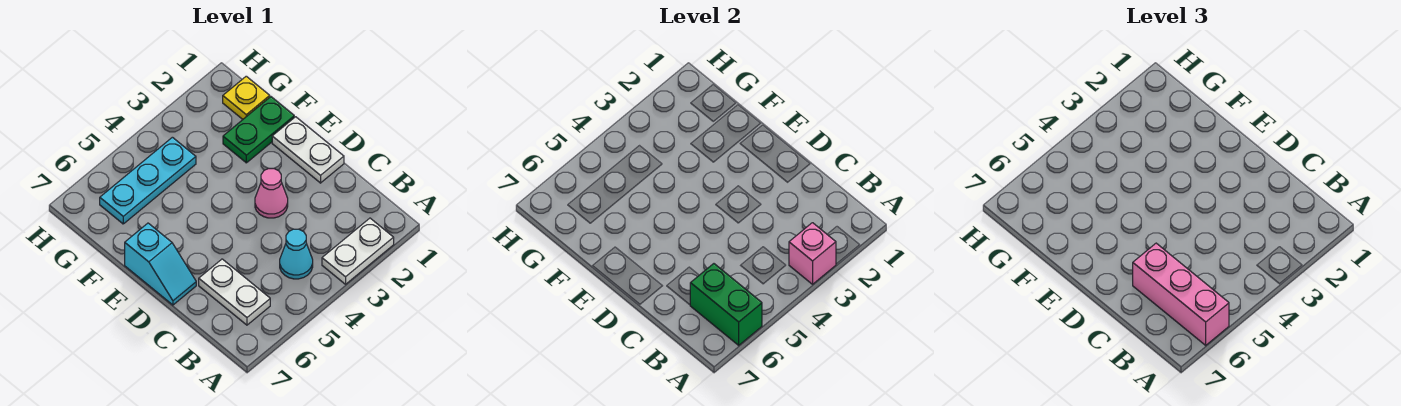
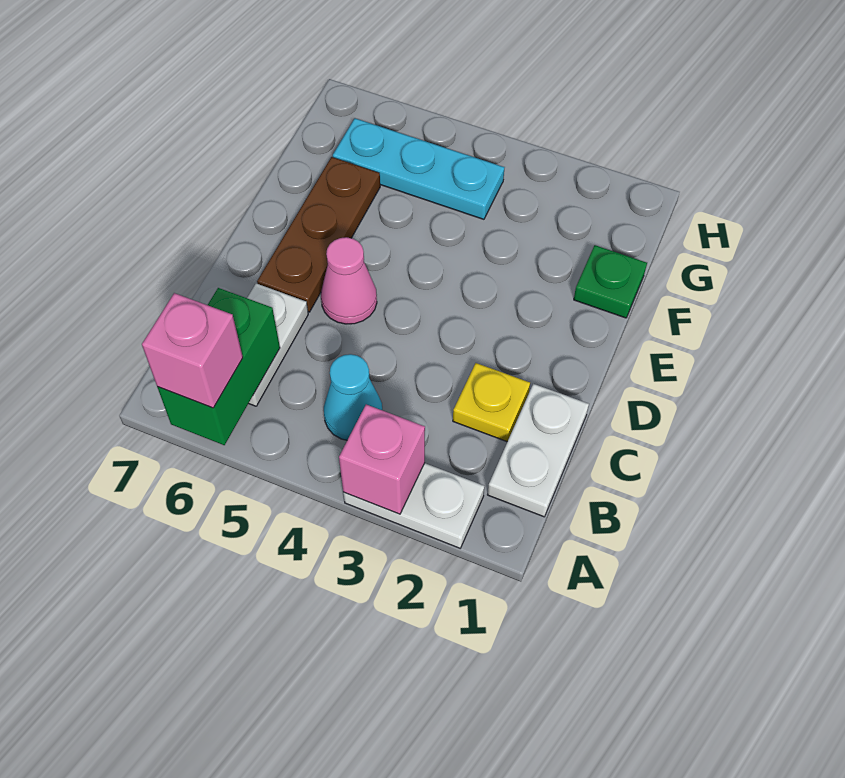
pink brick A6:C6 level 3 -> pink brick A6 level 3
white plate D1:E1 level 1 -> white plate B1:C1 level 1
pink cone D3 level 1 -> pink cone D5 level 1
none -> brown plate D6:F6 level 1
cyan slope D7:E7 level 1 top E -> none
green plate F1:F2 level 1 -> green plate F1 level 1
yellow plate G1 level 1 -> yellow plate C2 level 1

